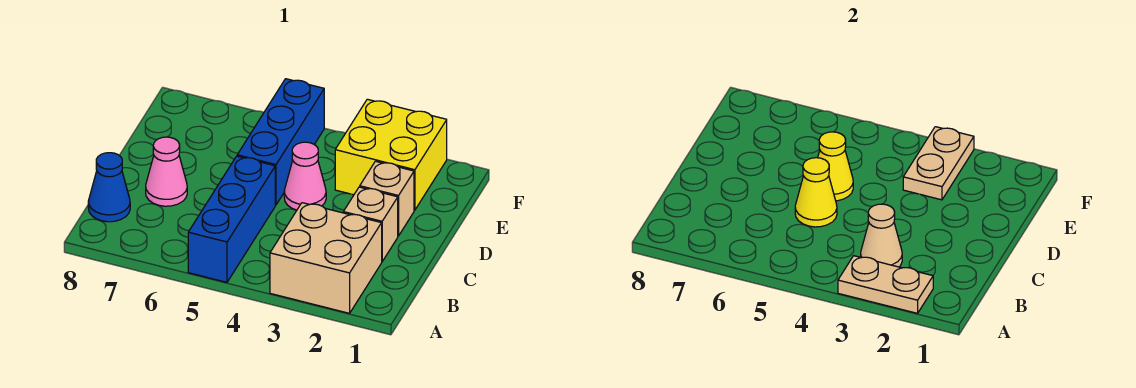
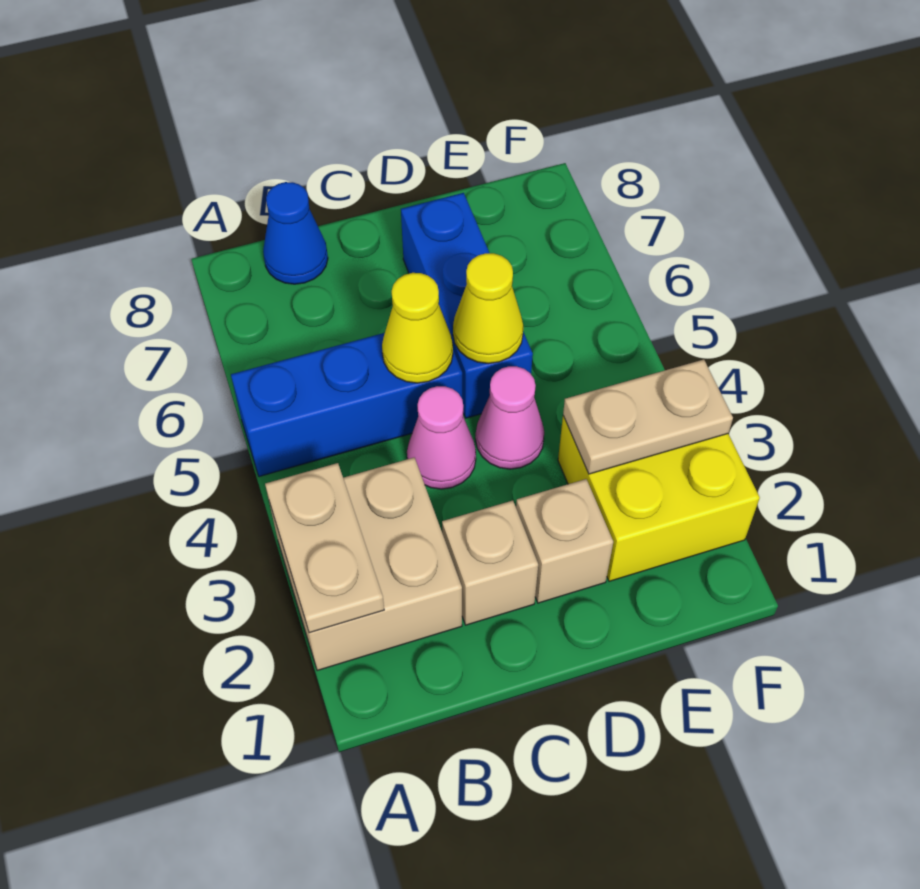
tan cone B3 level 2 -> none
pink cone C7 level 1 -> pink cone C4 level 1
blue brick D5:F5 level 1 -> blue brick D5:D7 level 1

